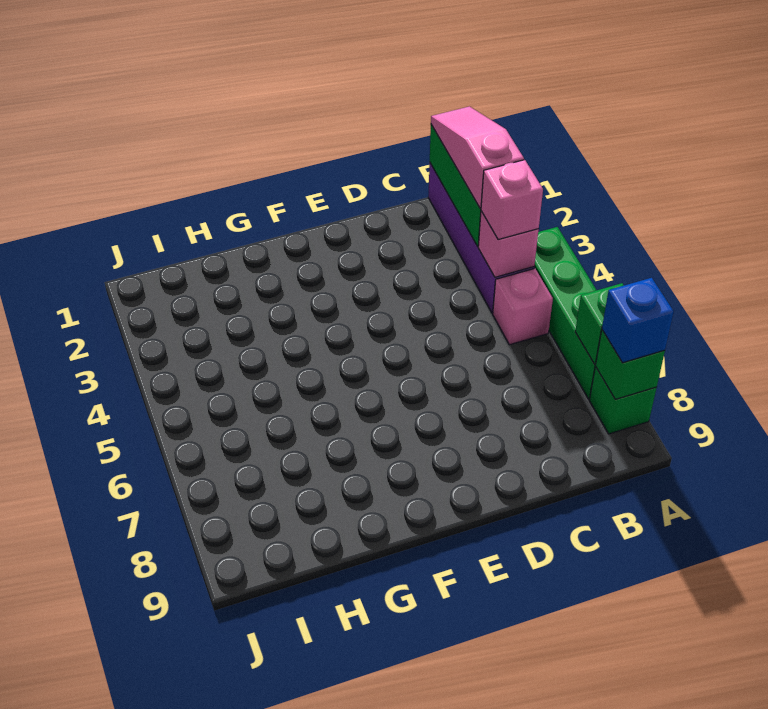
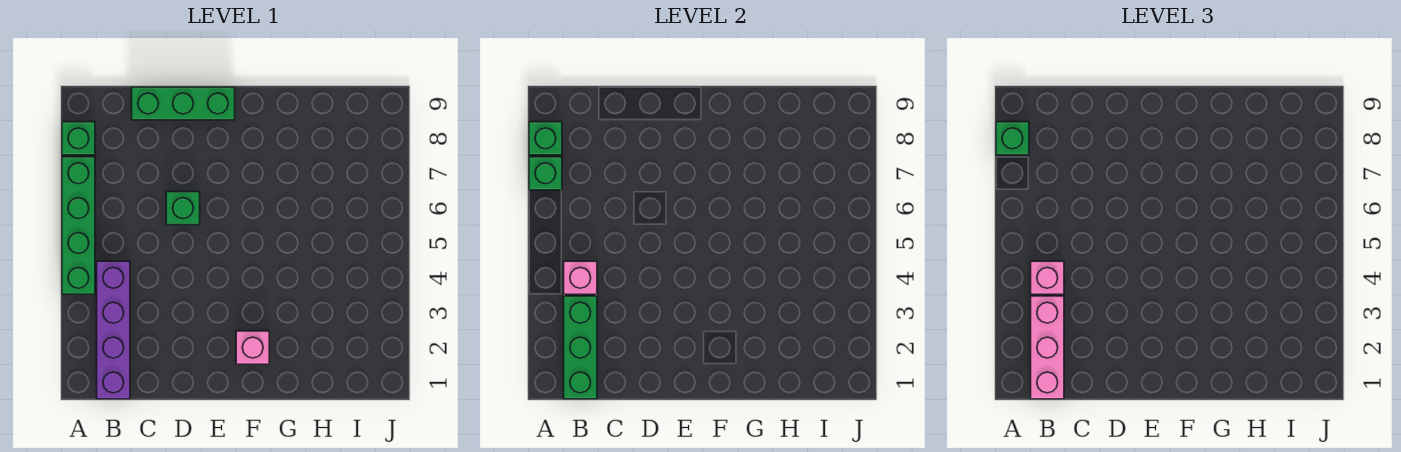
blue brick A8 level 3 -> green brick A8 level 3
pink slope B1:B3 level 3 top 3 -> pink brick B1:B3 level 3
pink brick B5 level 1 -> pink brick F2 level 1
none -> green brick C9:E9 level 1
none -> green brick D6 level 1

